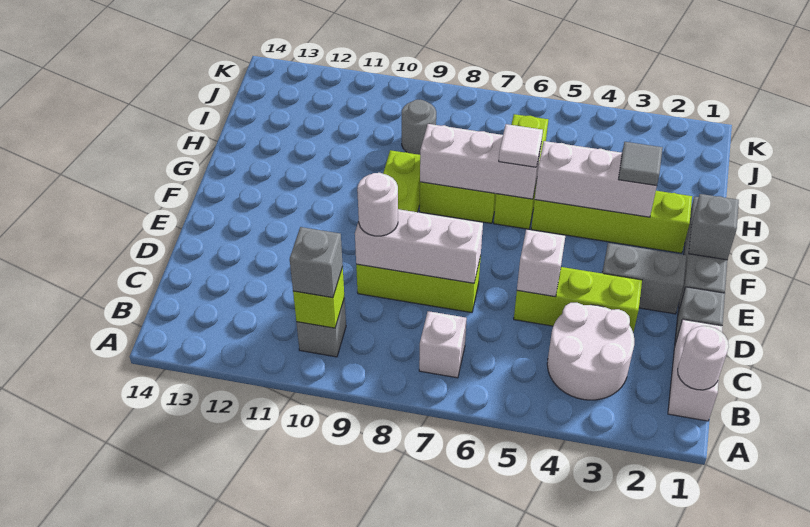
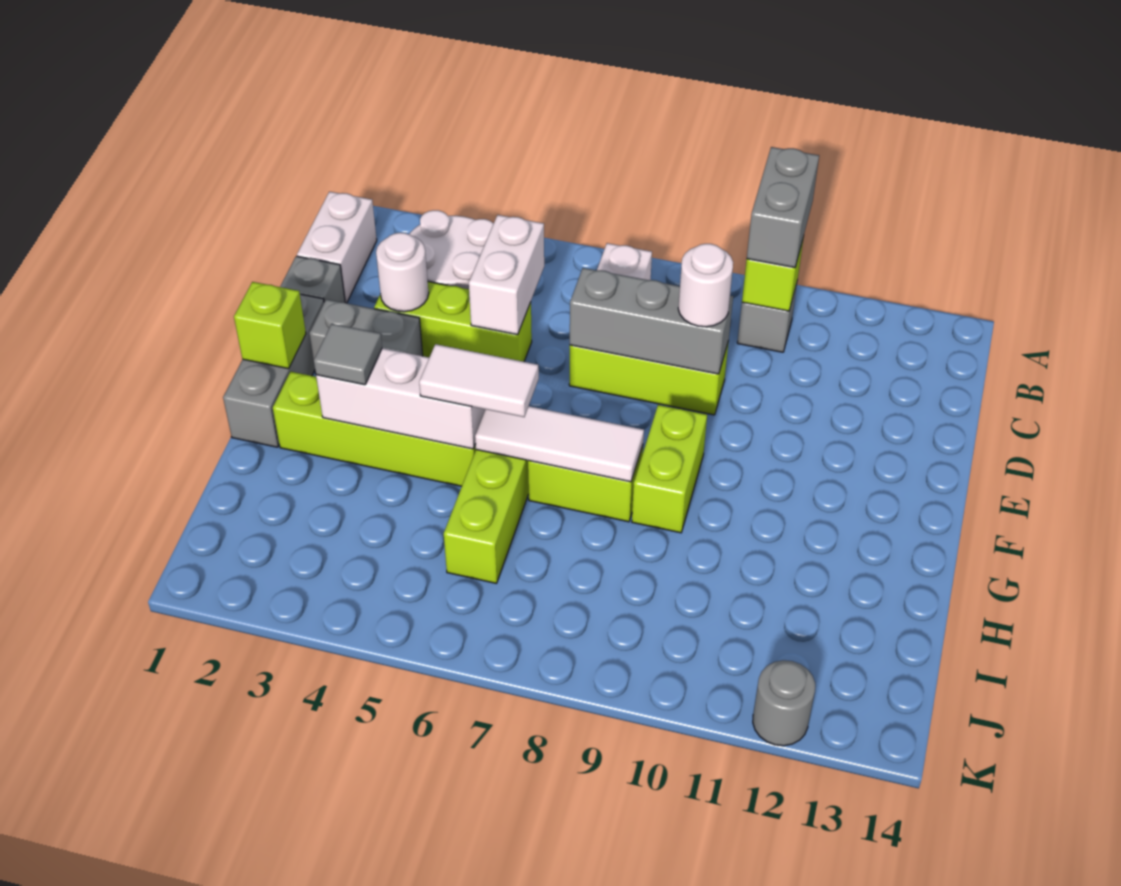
white round brick B1 level 2 -> white round brick D3 level 2
grey brick B10 level 3 -> grey brick A10:B10 level 3
white brick D5 level 2 -> white brick C5:D5 level 2
white brick D7:D9 level 2 -> grey brick D7:D9 level 2
grey brick F1 level 2 -> lime brick F1 level 2
white brick G6:G8 level 2 -> white tile G6:G8 level 2
white tile G6 level 3 -> white tile G5:G6 level 3
grey round brick I9 level 1 -> grey round brick K12 level 1

